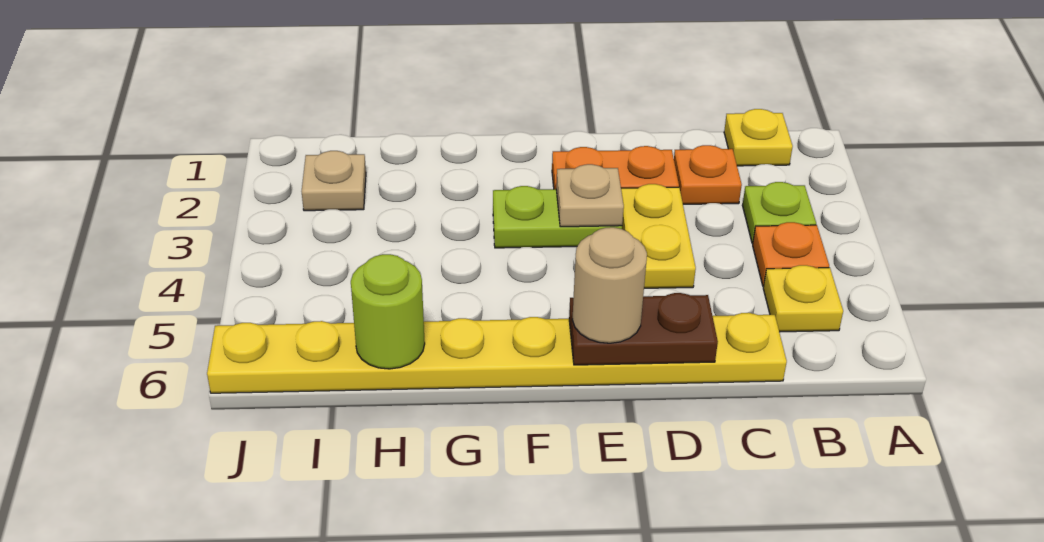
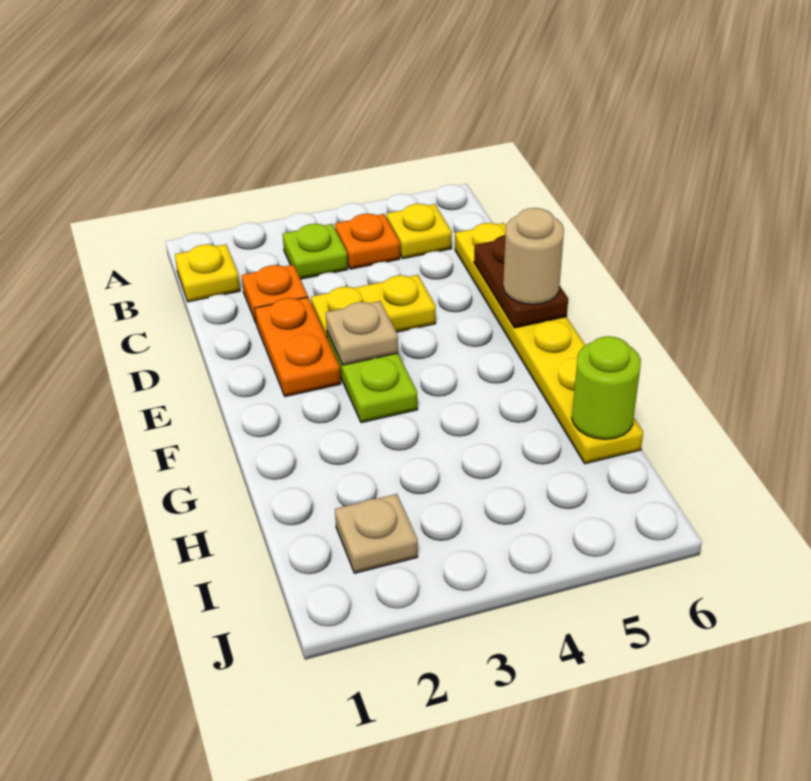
yellow plate C6:J6 level 1 -> yellow plate C6:H6 level 1

